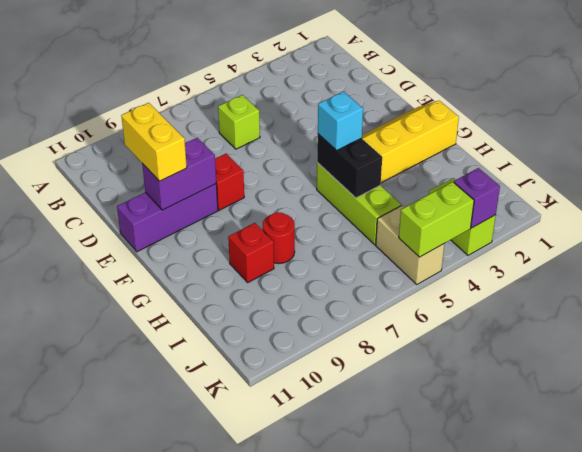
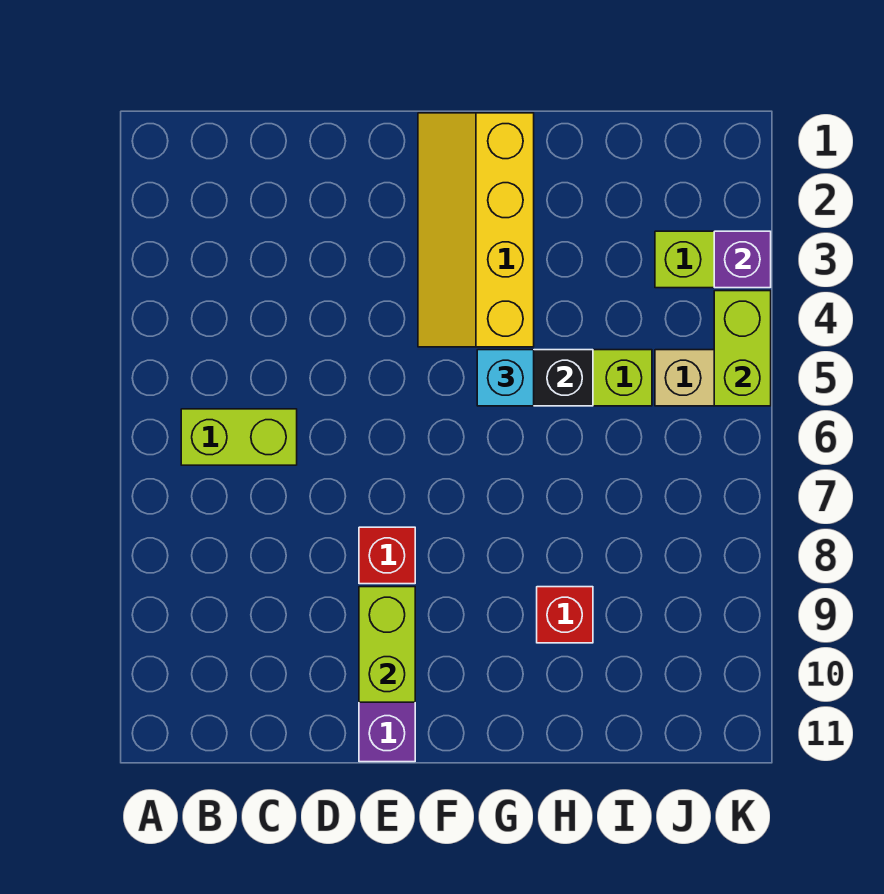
lime brick C6 level 1 -> lime brick B6:C6 level 1
yellow brick D10:E10 level 3 -> none
purple brick E9:E10 level 2 -> lime brick E9:E10 level 2
red round brick H8 level 1 -> none

